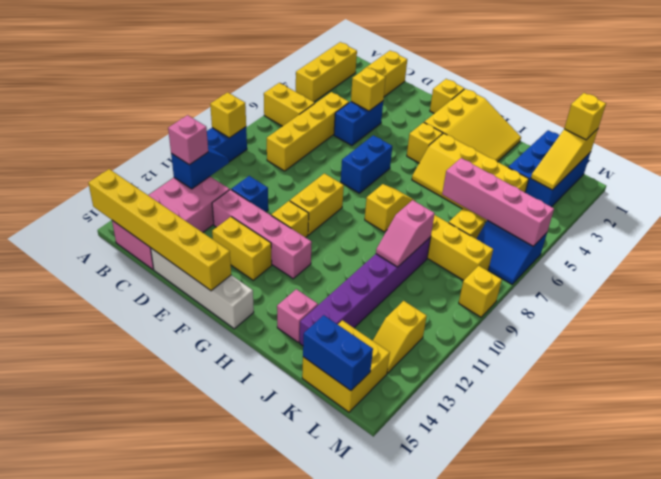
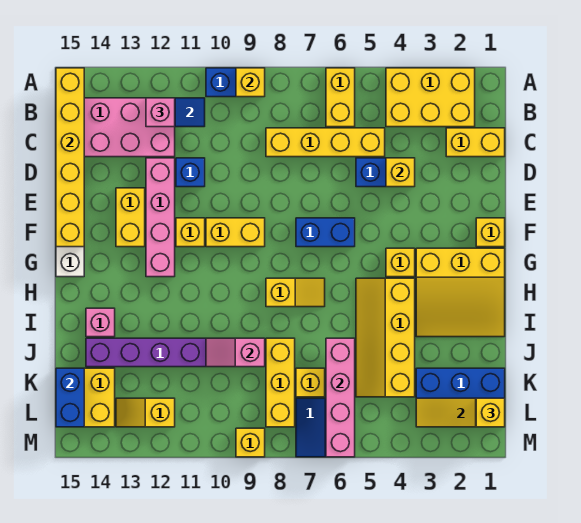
yellow brick A2:A4 level 1 -> yellow brick A2:B4 level 1

